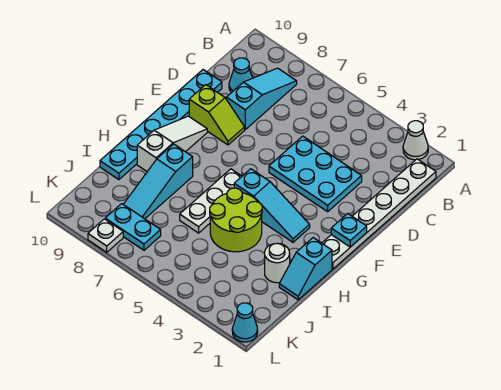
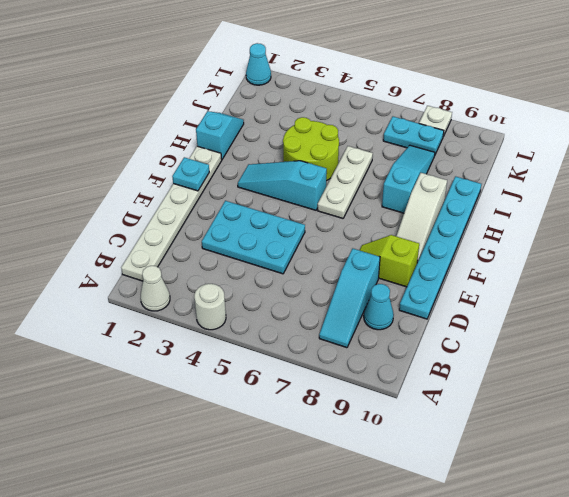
white round brick I2 level 1 -> white round brick A4 level 1

